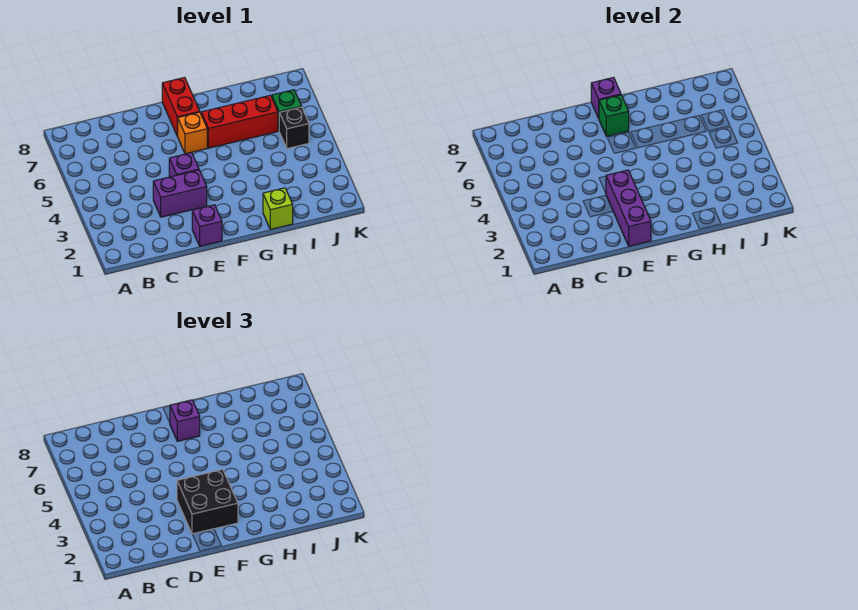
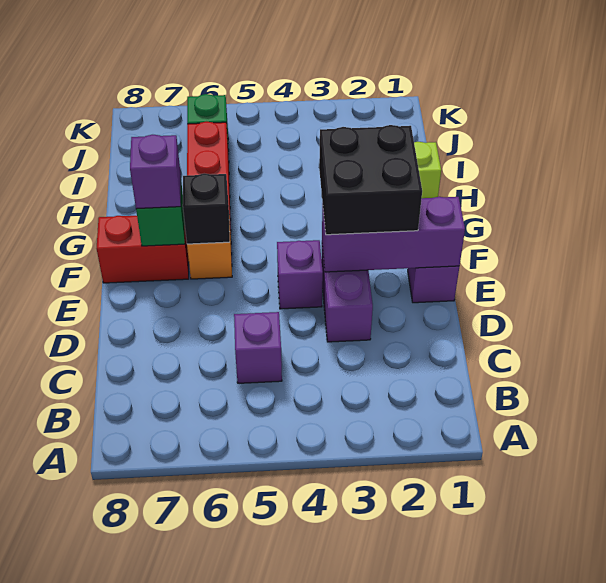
purple brick F8 level 2 -> purple brick C5 level 1
black brick J5 level 1 -> black brick F6 level 2

